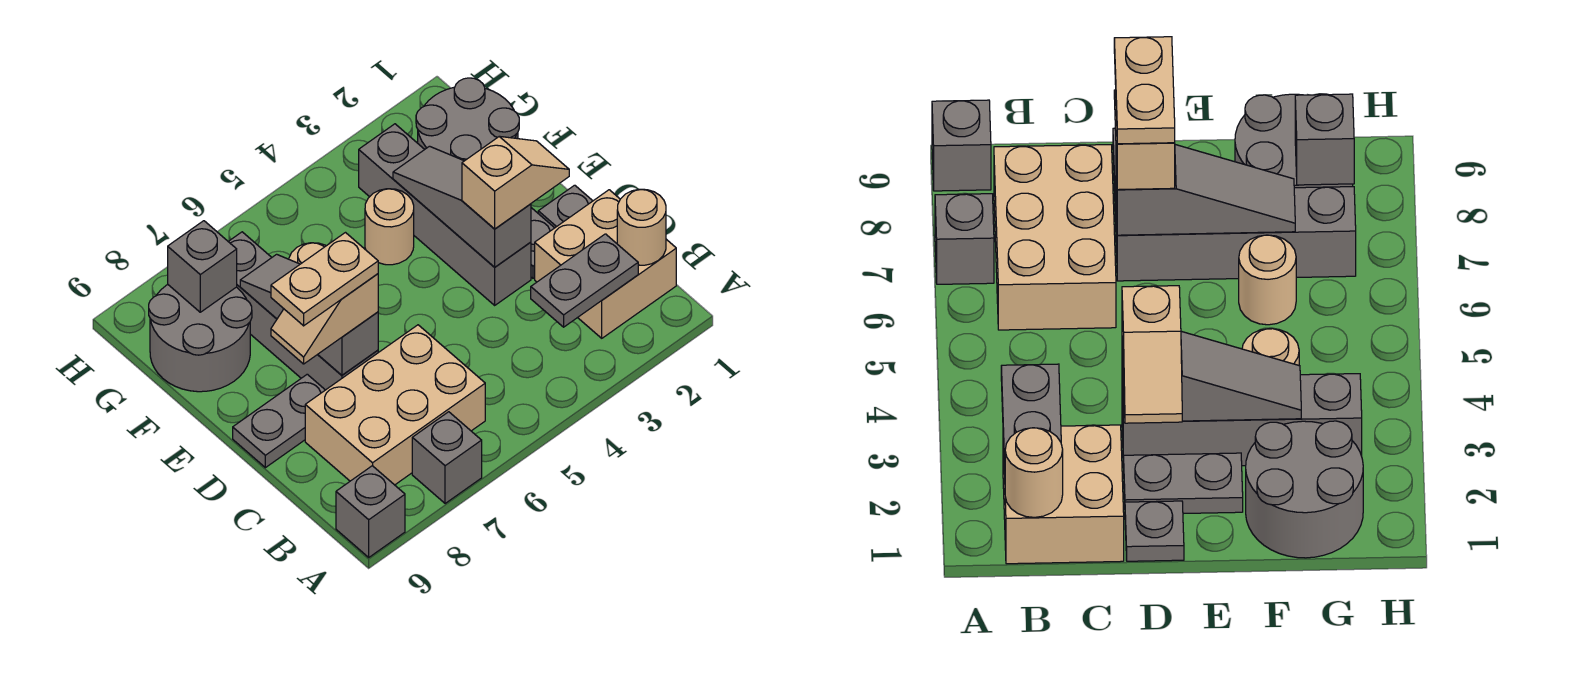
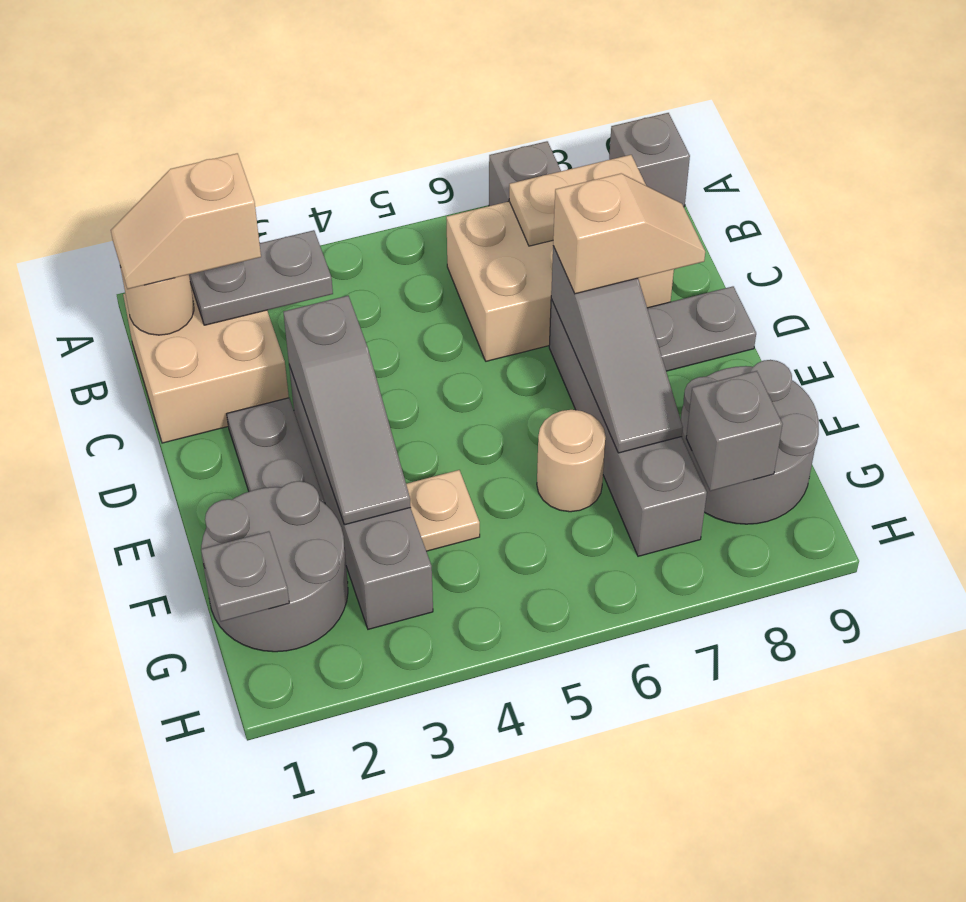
grey plate D1 level 1 -> grey plate G1 level 2
tan slope D2:D3 level 3 top 3 -> tan slope B1:B2 level 3 top 2
tan plate D7:D8 level 4 -> tan plate B7:B8 level 2
tan round brick F4 level 1 -> tan plate F4 level 1

